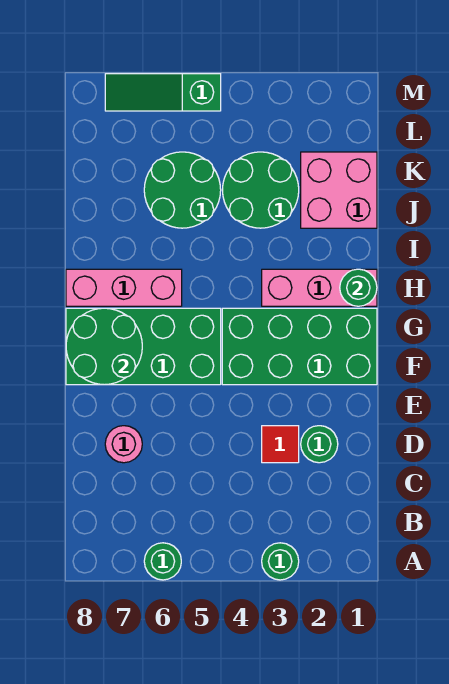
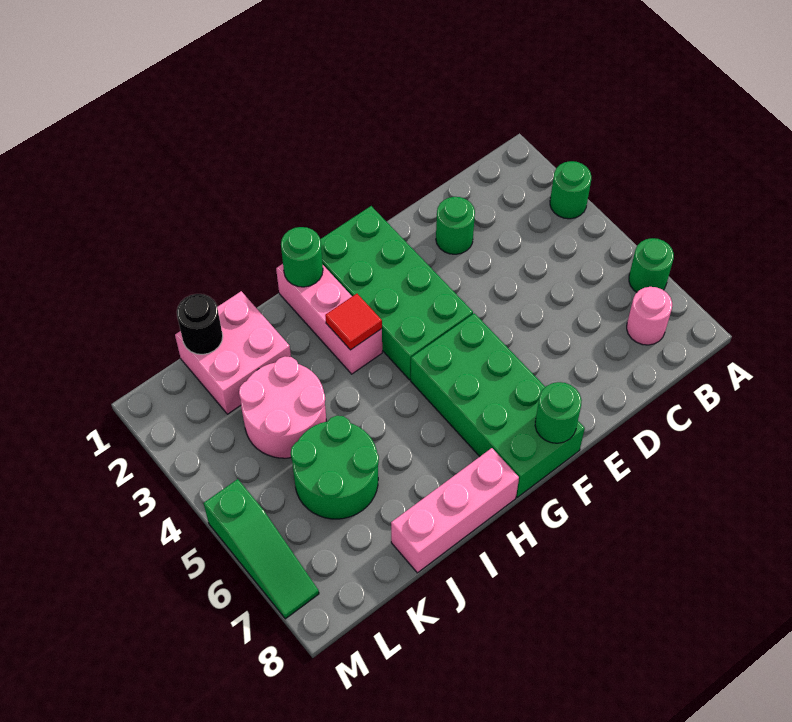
red tile D3 level 1 -> red tile H3 level 2
pink round brick D7 level 1 -> pink round brick B7 level 1
green round brick F7:G8 level 2 -> green round brick F8 level 2
pink brick H6:H8 level 1 -> pink brick H8:J8 level 1
green round brick J3:K4 level 1 -> pink round brick J3:K4 level 1
none -> black round brick K1 level 2

